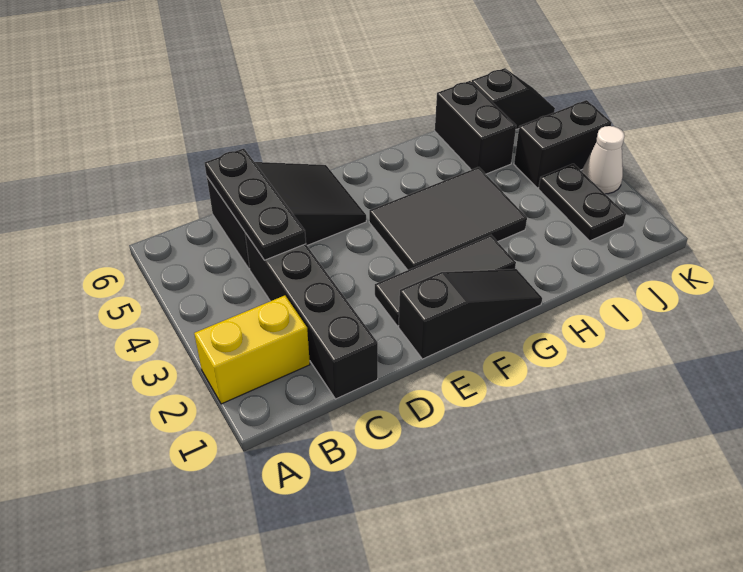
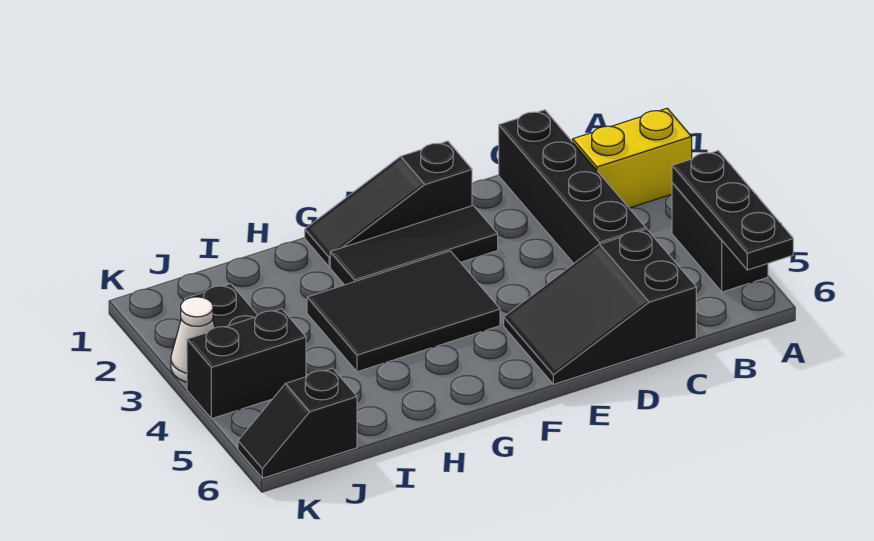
black plate C4:C6 level 2 -> black plate A4:A6 level 2
black brick I5:I6 level 1 -> black brick A4:A5 level 1

